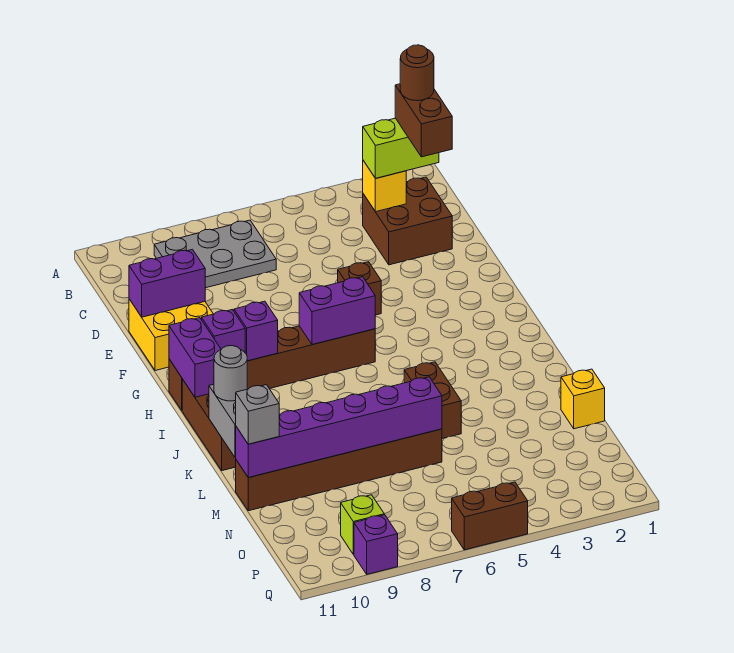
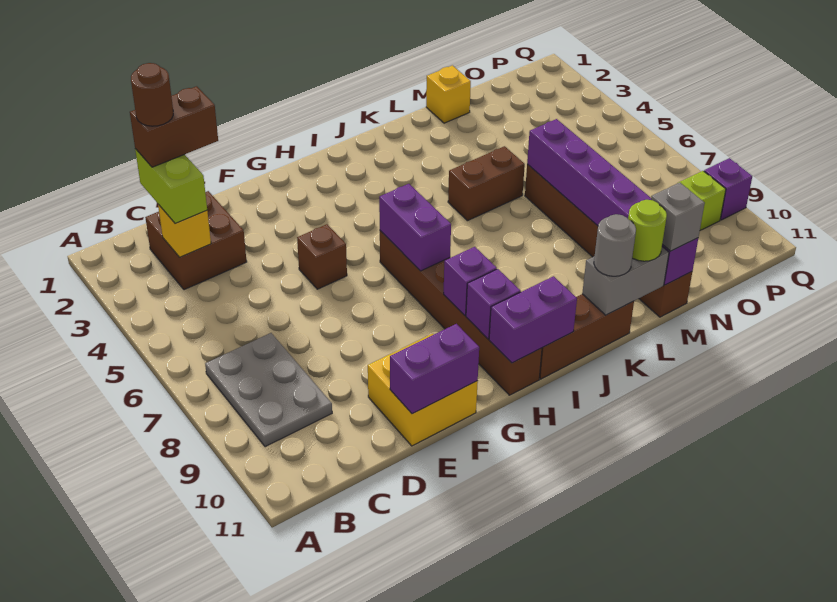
purple brick E10:E11 level 2 -> purple brick E11:F11 level 2
none -> lime round brick L11 level 3
brown brick Q5:Q6 level 1 -> none

